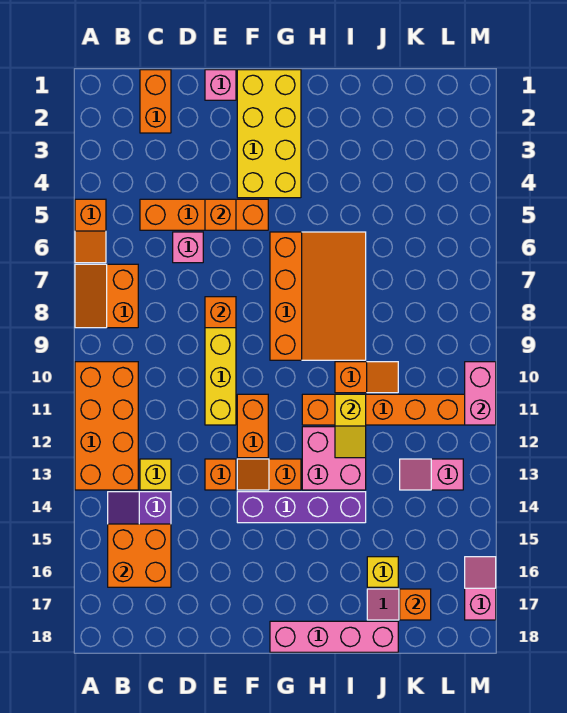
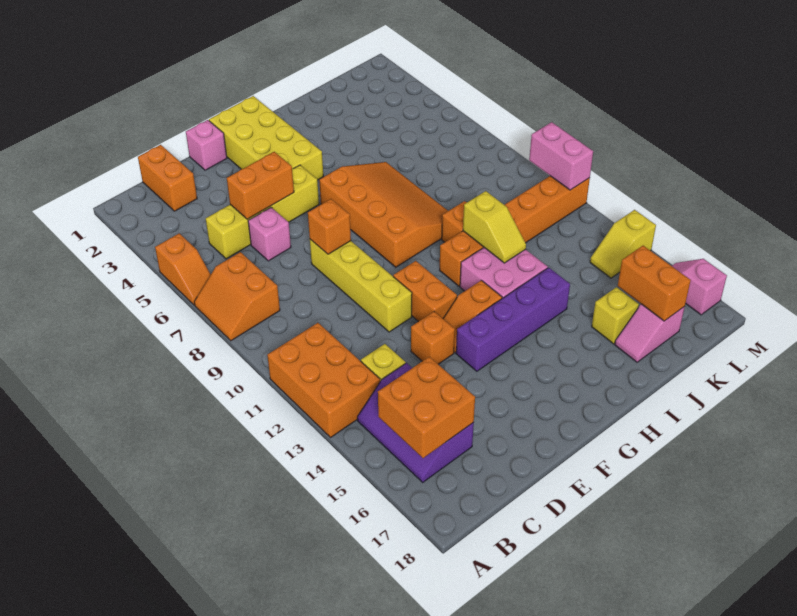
orange brick A10:B13 level 1 -> orange brick A11:B13 level 1
orange brick C5:F5 level 1 -> yellow brick C5:F5 level 1
orange brick E5 level 2 -> orange brick D5:E5 level 2
pink brick G18:J18 level 1 -> none
pink slope K13:L13 level 1 top L -> none
orange brick K17 level 2 -> orange brick K16:K17 level 2
none -> yellow slope L14:M14 level 1 top M

